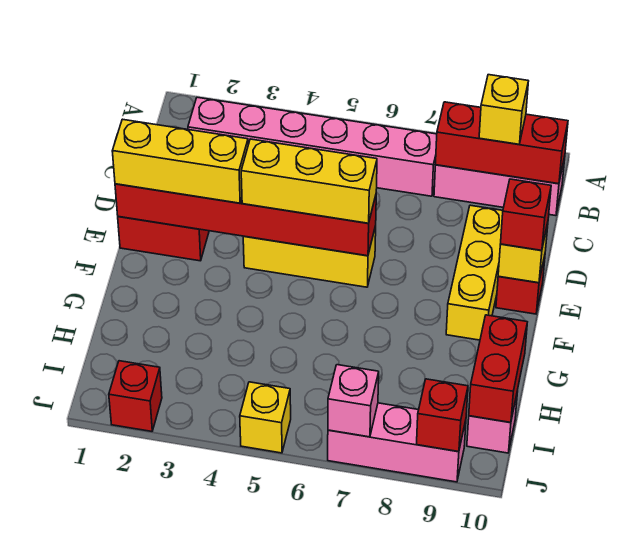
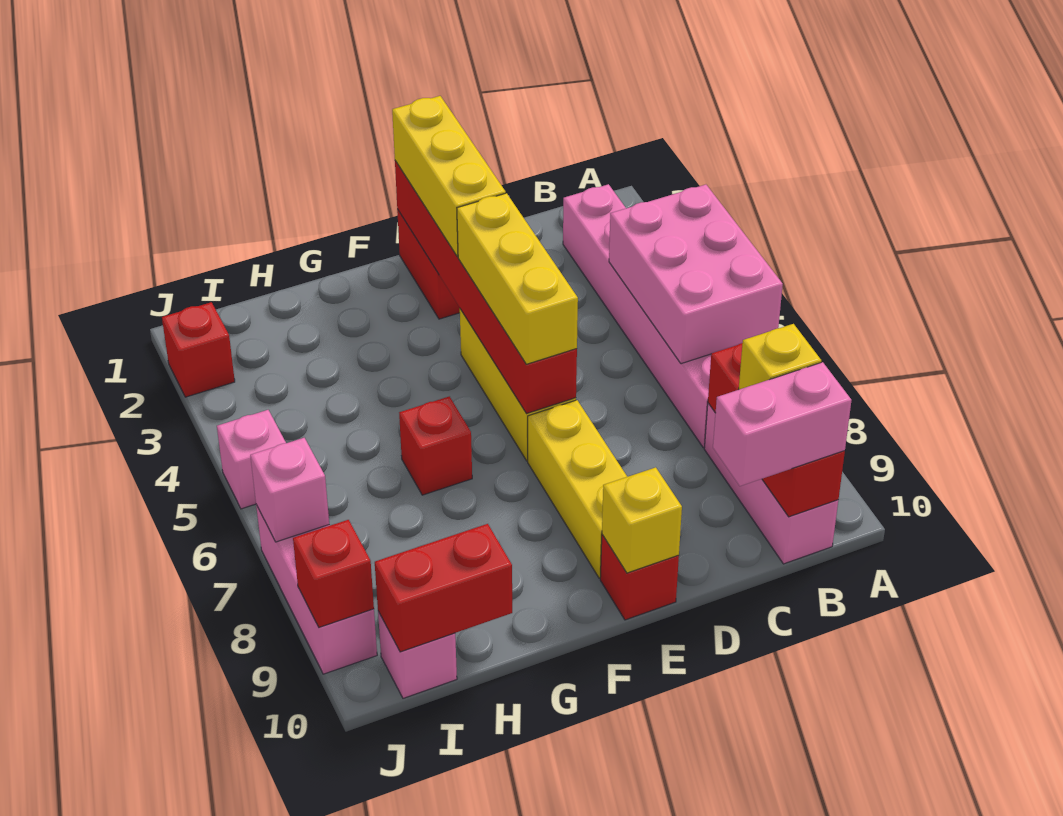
none -> pink brick A4:B6 level 2
none -> pink brick B10:C10 level 3
yellow brick D9:F9 level 1 -> yellow brick E7:E9 level 1
red brick E10 level 3 -> red brick G6 level 1
yellow brick J5 level 1 -> pink brick J5 level 1

